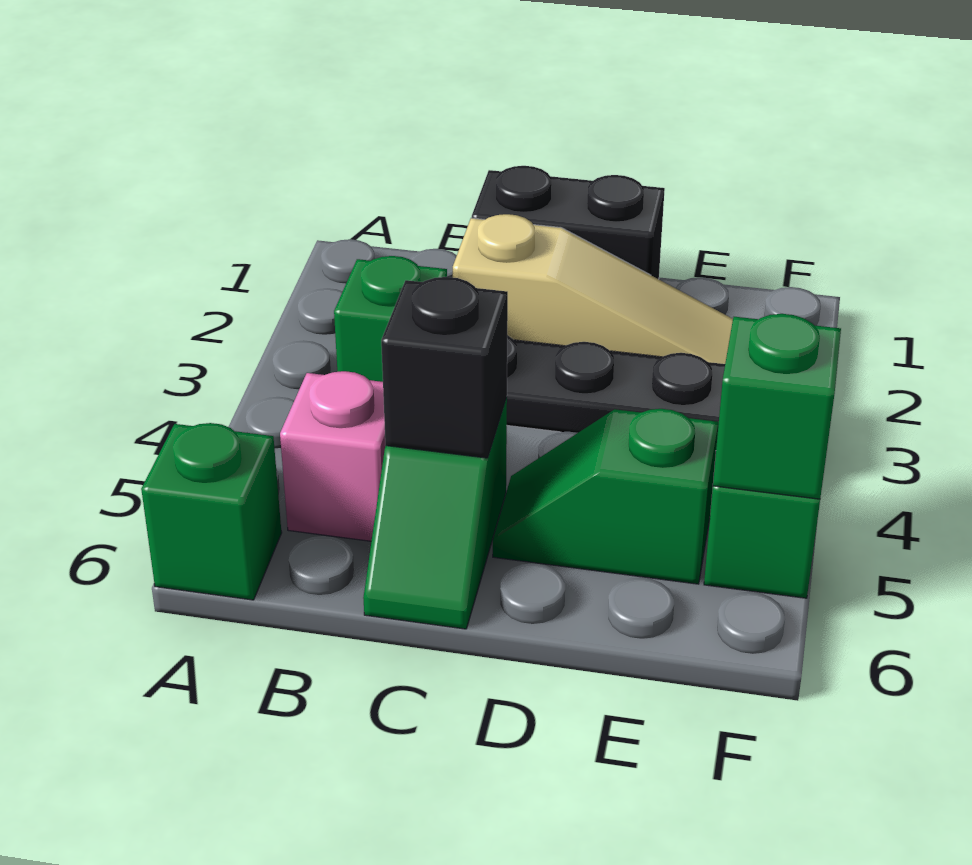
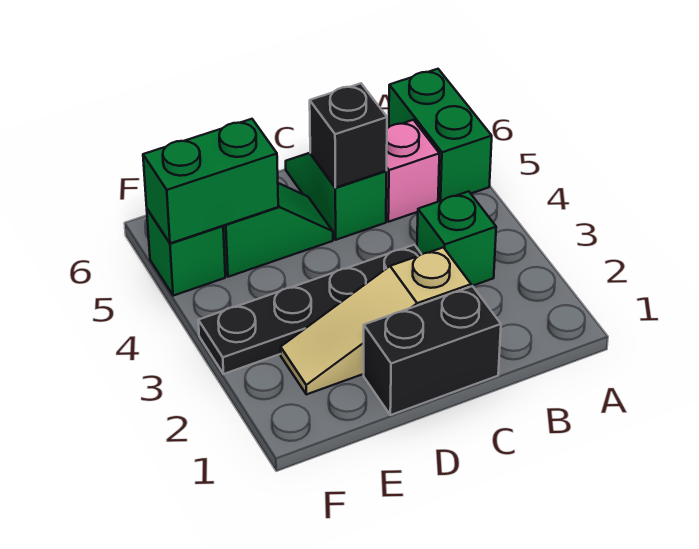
green brick A6 level 1 -> green brick A5:A6 level 1
green brick F5 level 2 -> green brick E5:F5 level 2

